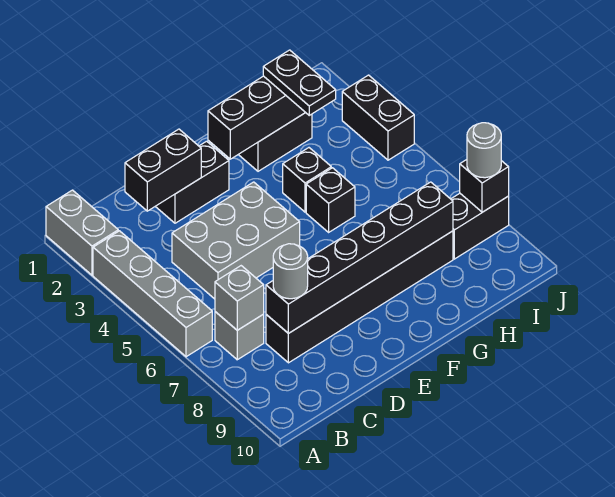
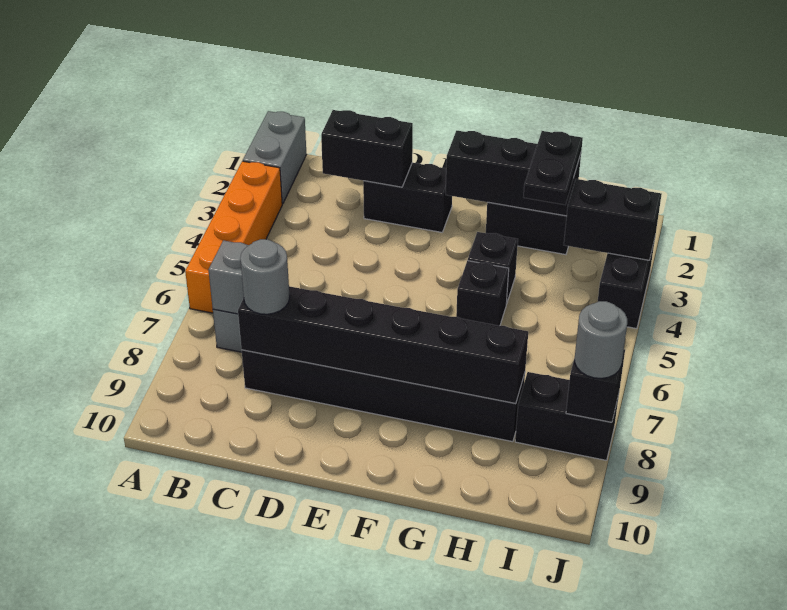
grey brick A3:A6 level 1 -> orange brick A3:A6 level 1
grey brick C4:E5 level 1 -> none
none -> black brick I3:J3 level 2

